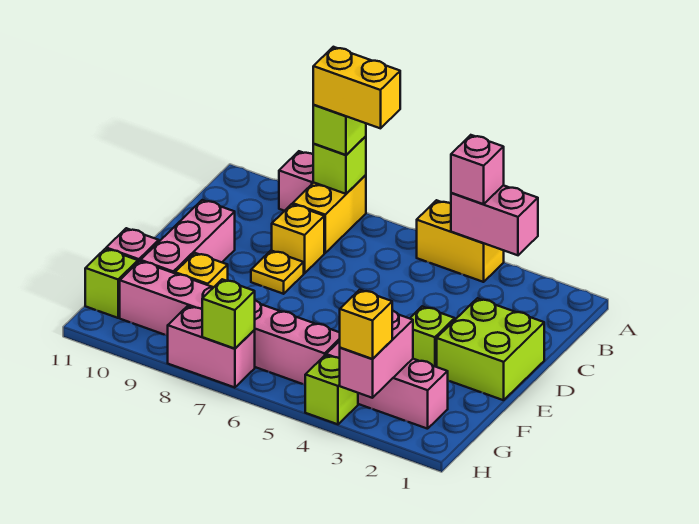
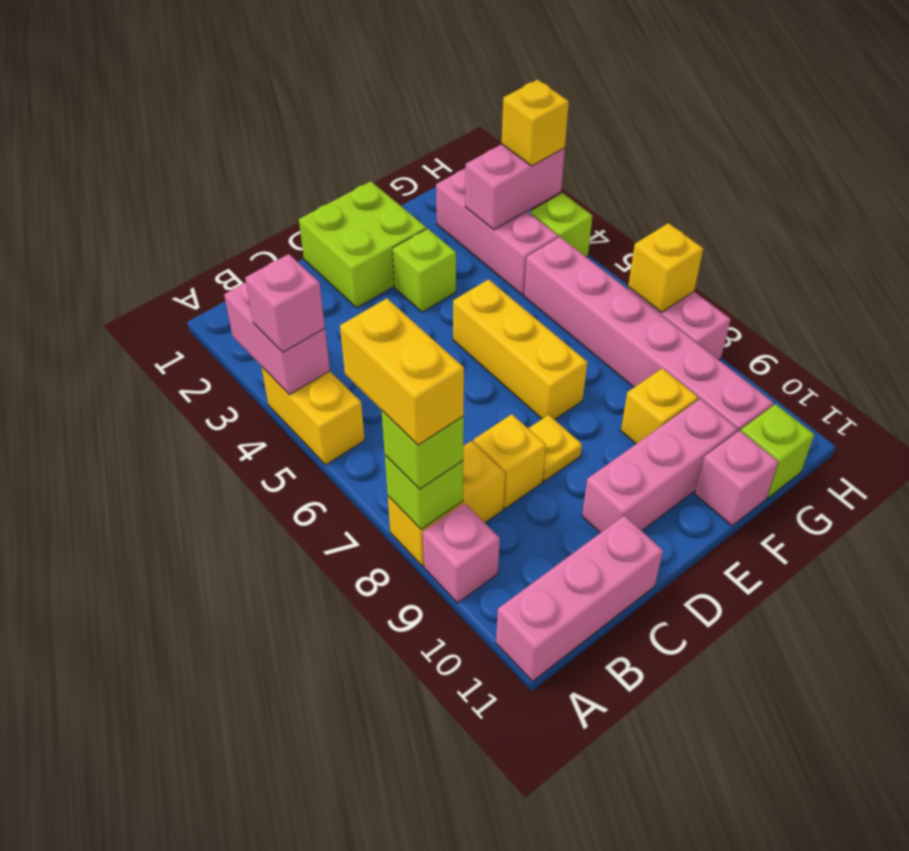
none -> pink brick A11:C11 level 1
none -> yellow brick E5:E7 level 1
lime brick H7 level 2 -> yellow brick H7 level 2

